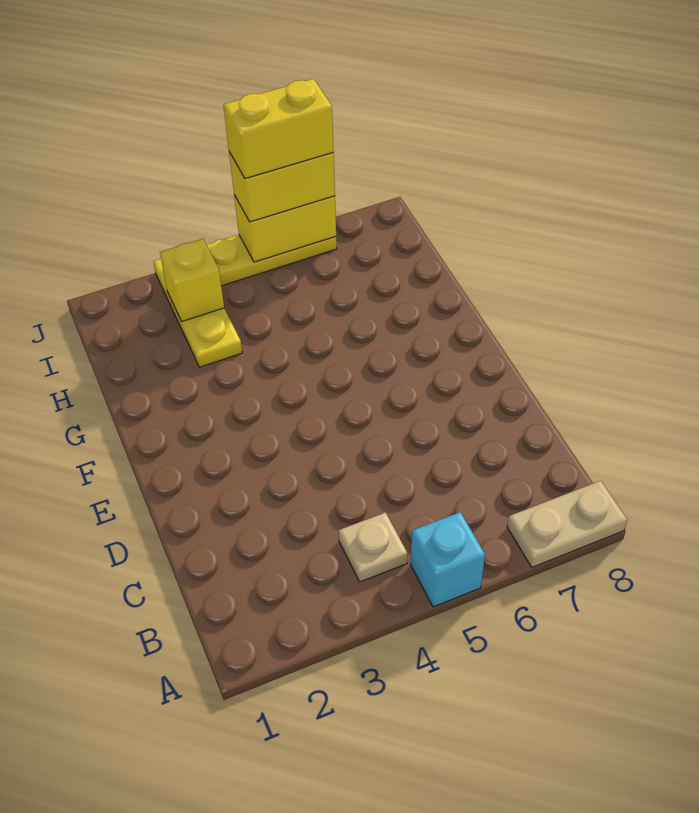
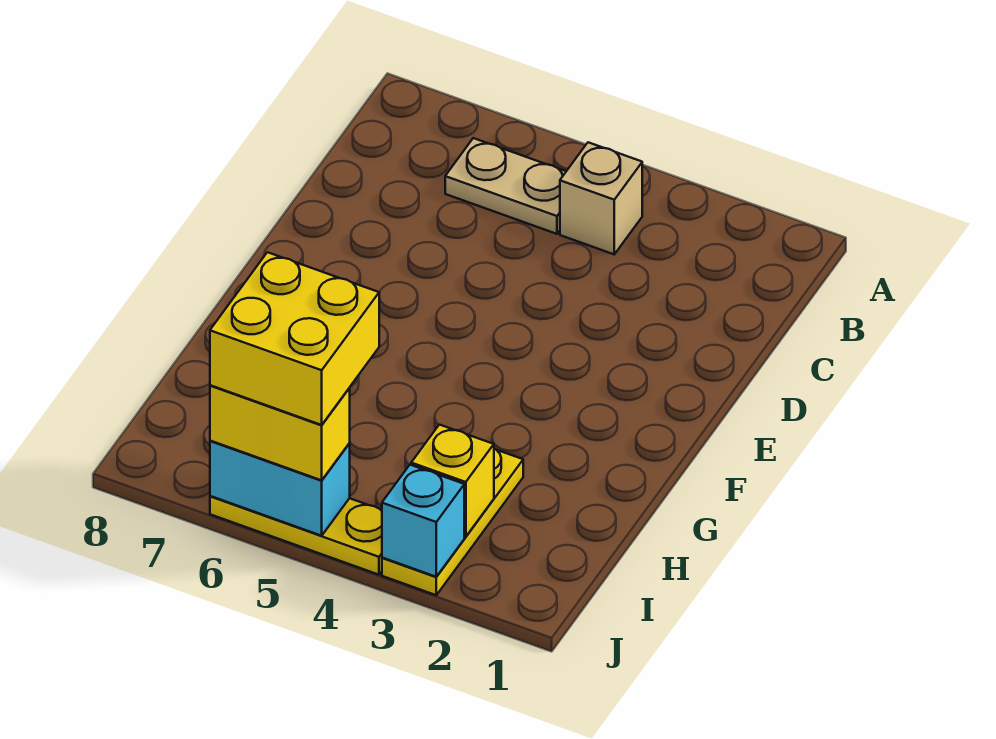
cyan brick A5 level 1 -> cyan brick J3 level 2
tan plate A7:A8 level 1 -> tan plate B5:B6 level 1
tan plate B4 level 1 -> tan brick B4 level 1
yellow brick J5:J6 level 2 -> cyan brick J5:J6 level 2
yellow brick J5:J6 level 4 -> yellow brick I5:J6 level 4

